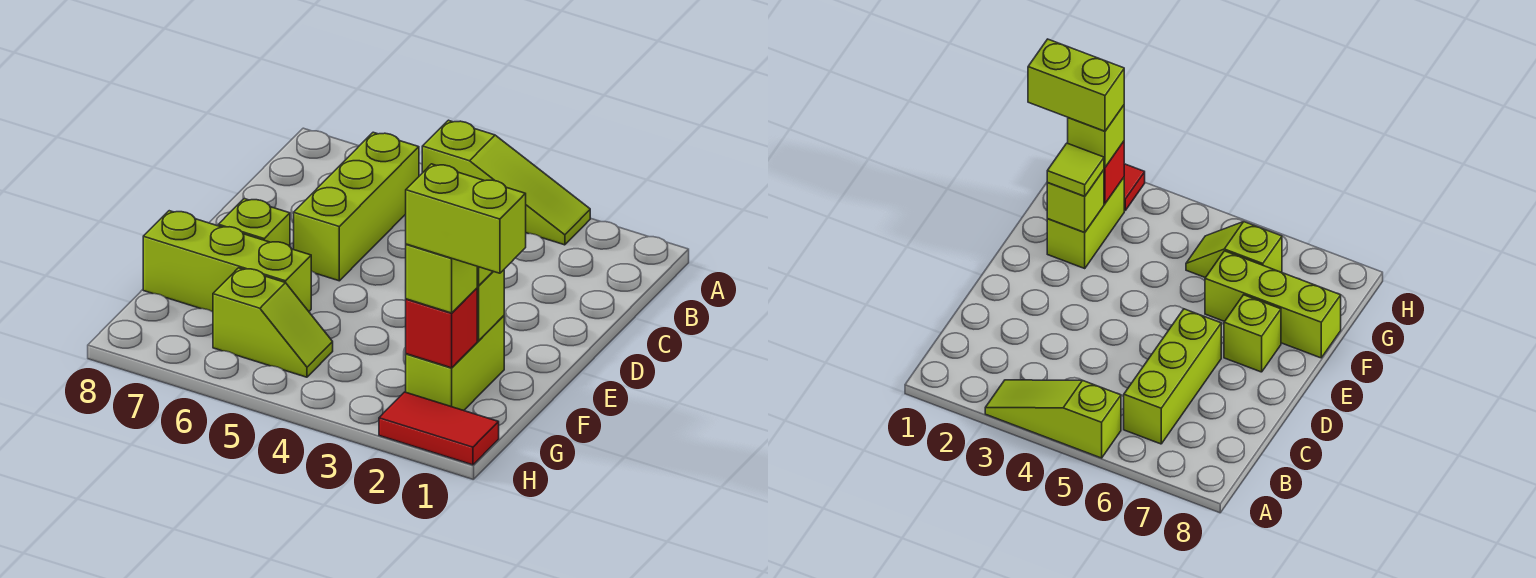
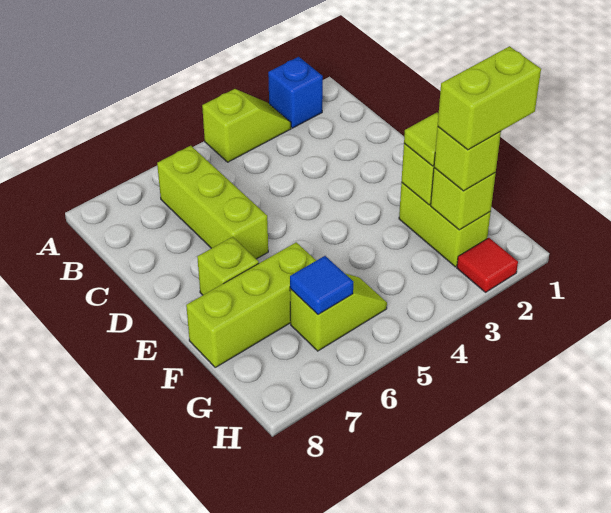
none -> blue brick A2 level 1
lime slope A3:A5 level 1 top 5 -> lime slope A3:A4 level 1 top 4
red brick G2 level 2 -> lime brick G2 level 2
none -> blue tile G6 level 2
red tile H1:H2 level 1 -> red tile H2 level 1

